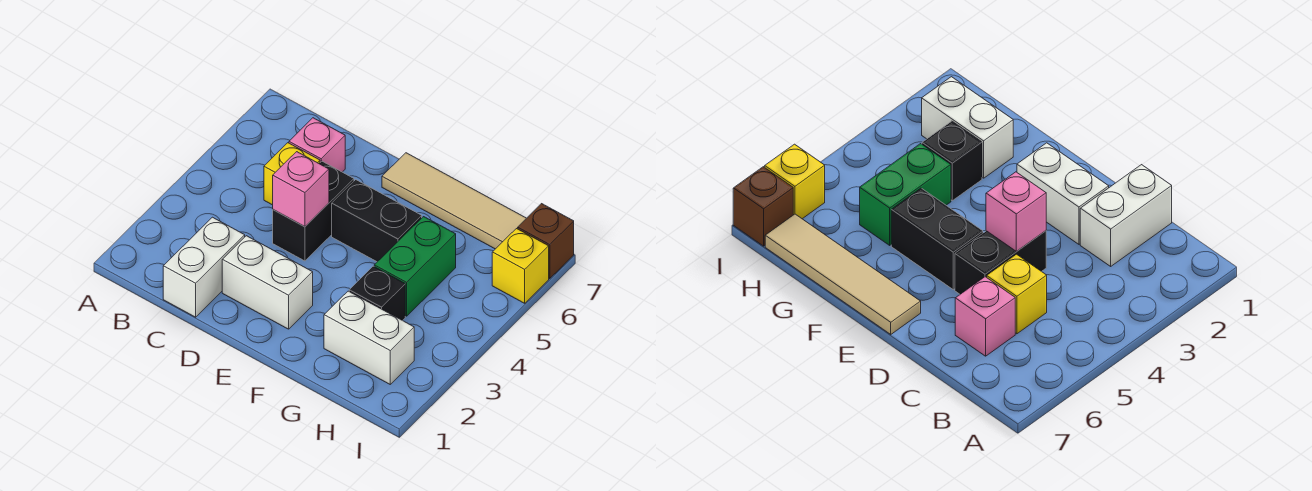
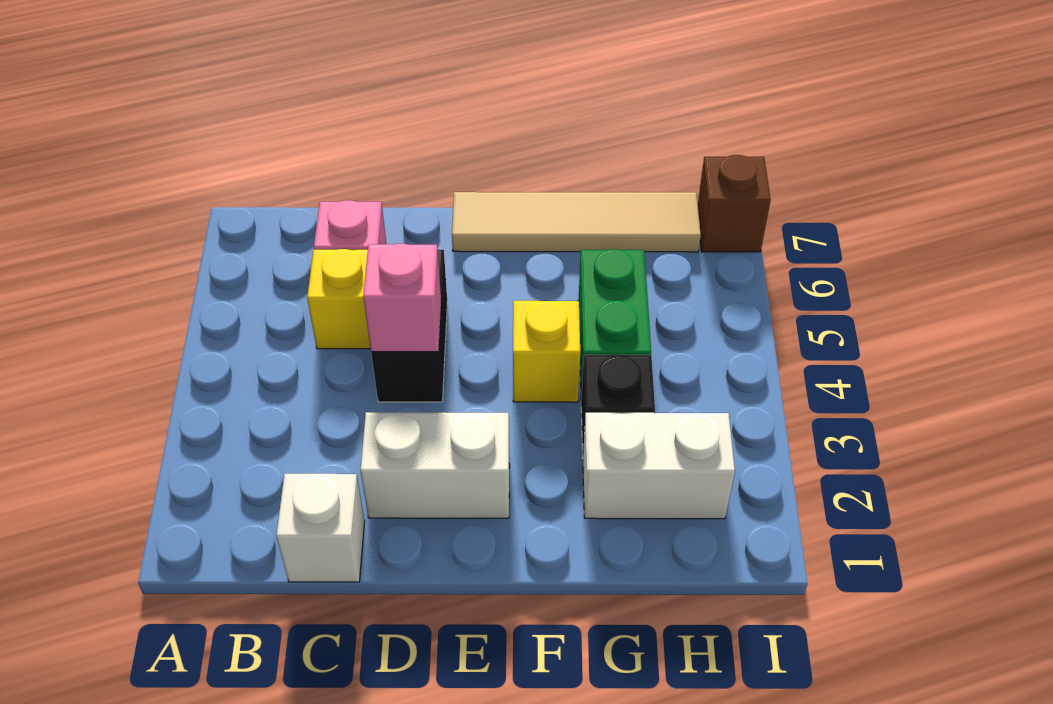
white brick C1:C2 level 1 -> white brick C1 level 1
black brick E5:F5 level 1 -> none
yellow brick I6 level 1 -> yellow brick F4 level 1

